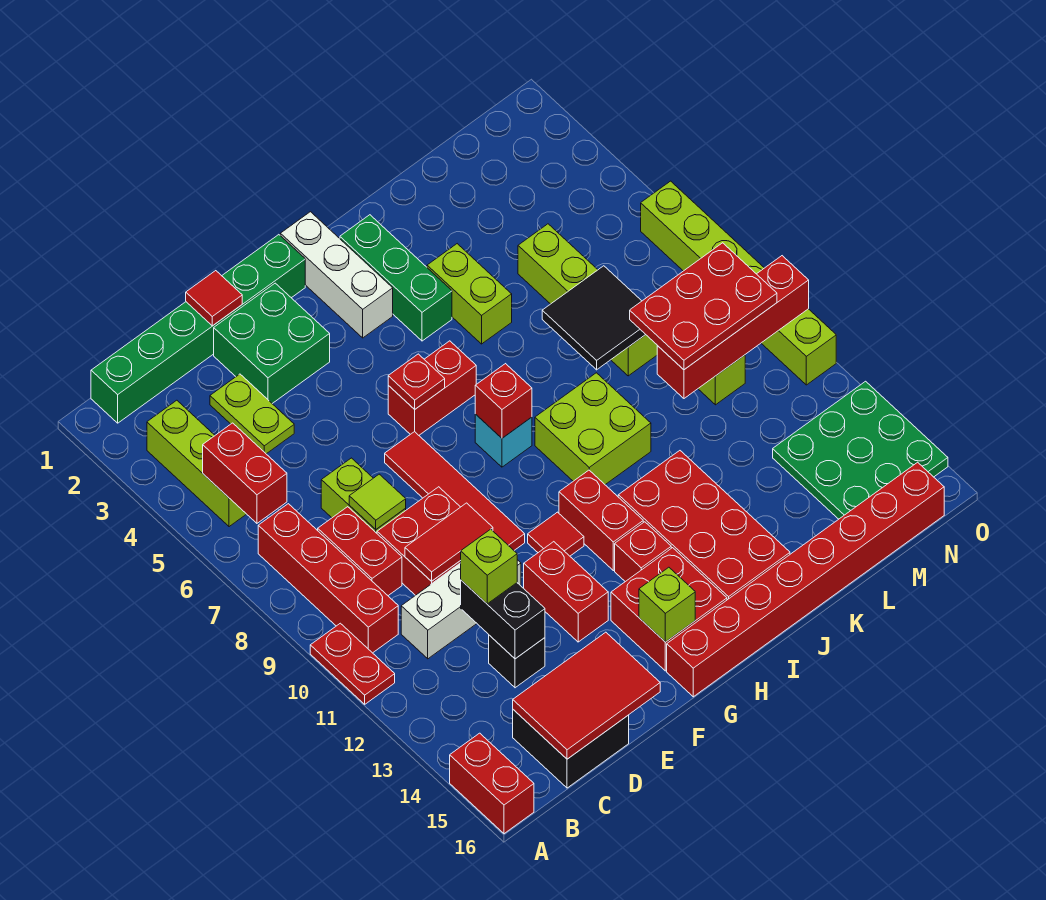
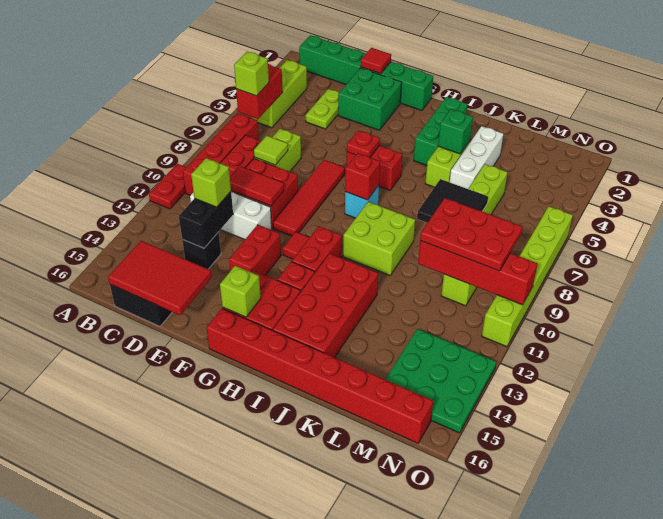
red brick A15:A16 level 1 -> none
none -> lime brick B6 level 3
white brick H1:H3 level 1 -> white brick K3:K5 level 1
none -> green brick J4 level 2

